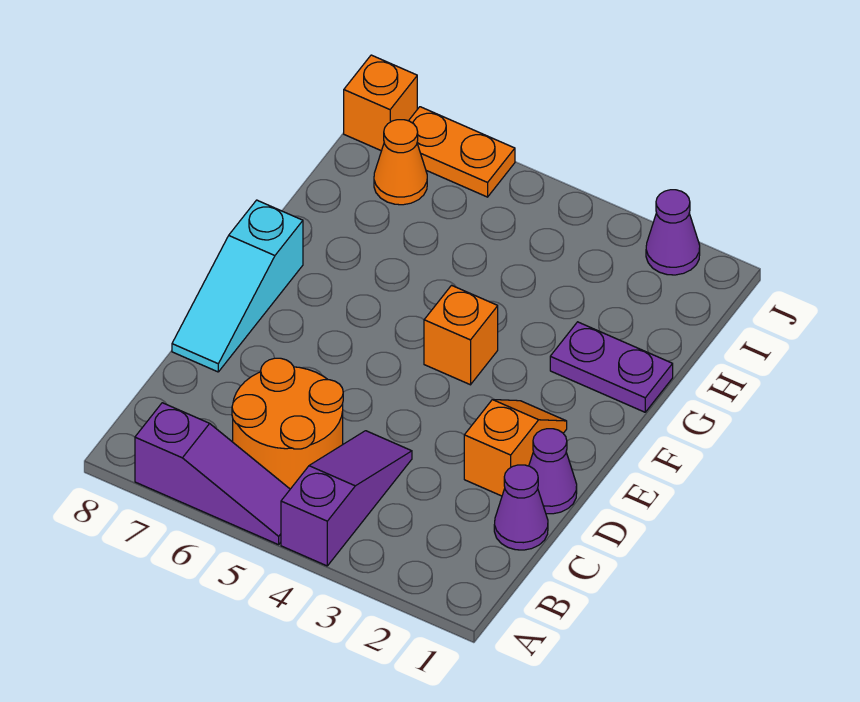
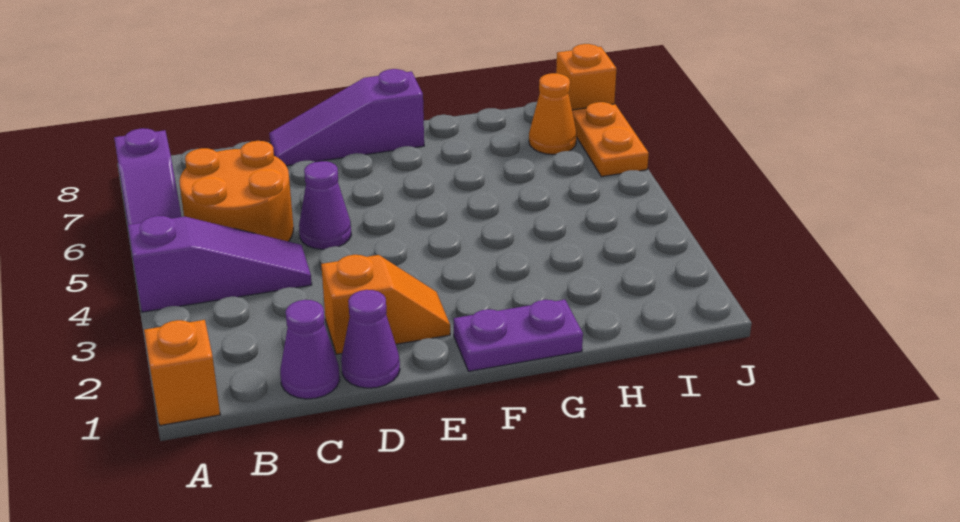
cyan slope D8:F8 level 1 top F -> purple slope D8:F8 level 1 top F
orange brick F4 level 1 -> orange brick A1 level 1
purple plate G1:G2 level 1 -> purple plate F1:G1 level 1
purple cone J2 level 1 -> purple cone D5 level 1

